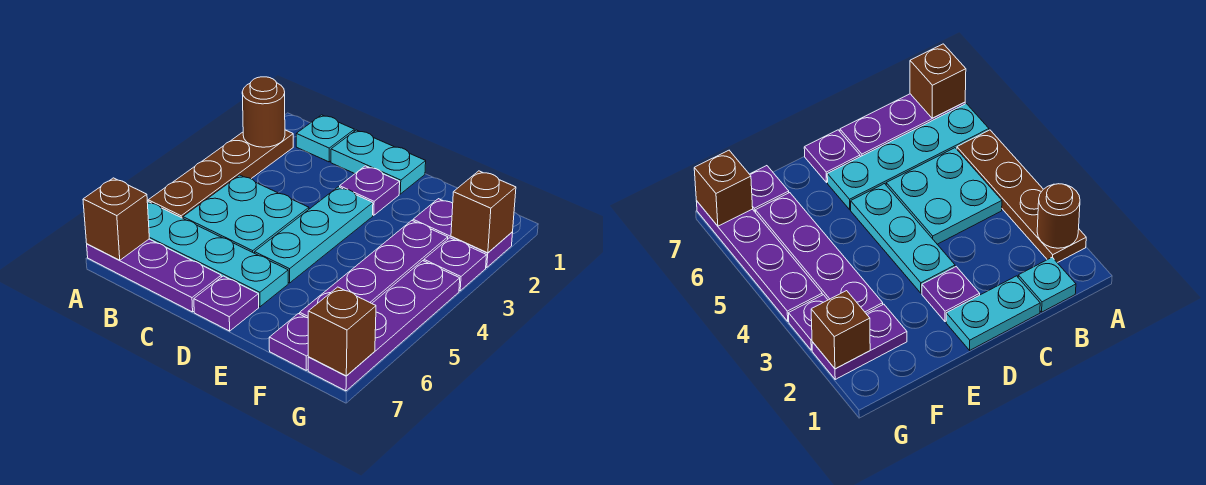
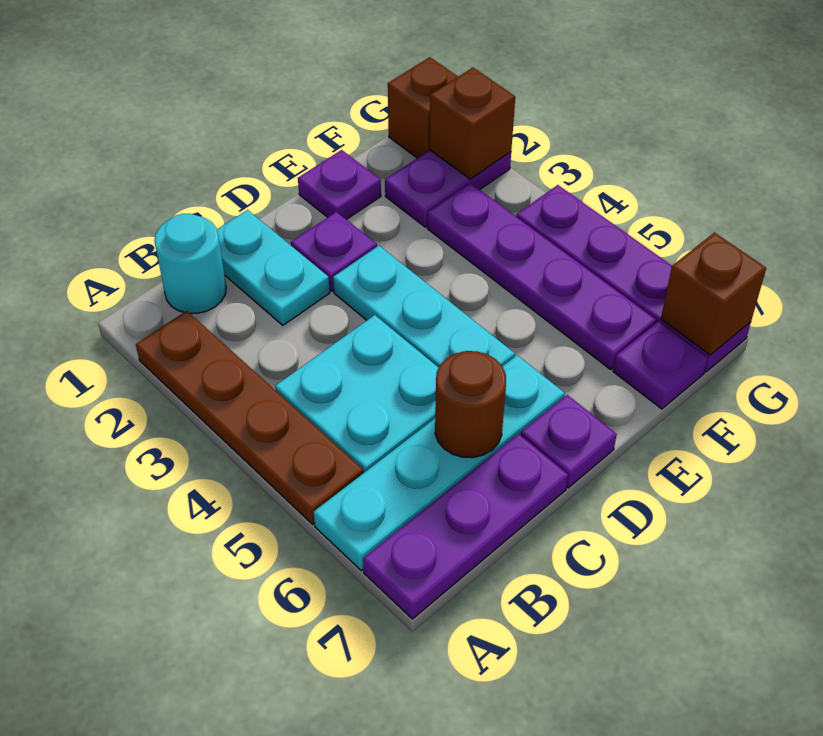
brown round brick A2 level 2 -> brown round brick C6 level 2
brown brick A7 level 2 -> brown brick G1 level 1
cyan plate B1 level 1 -> cyan round brick B1 level 1
cyan plate C1:D1 level 1 -> cyan plate C1:C2 level 1
purple plate G3 level 1 -> purple plate E1 level 1

